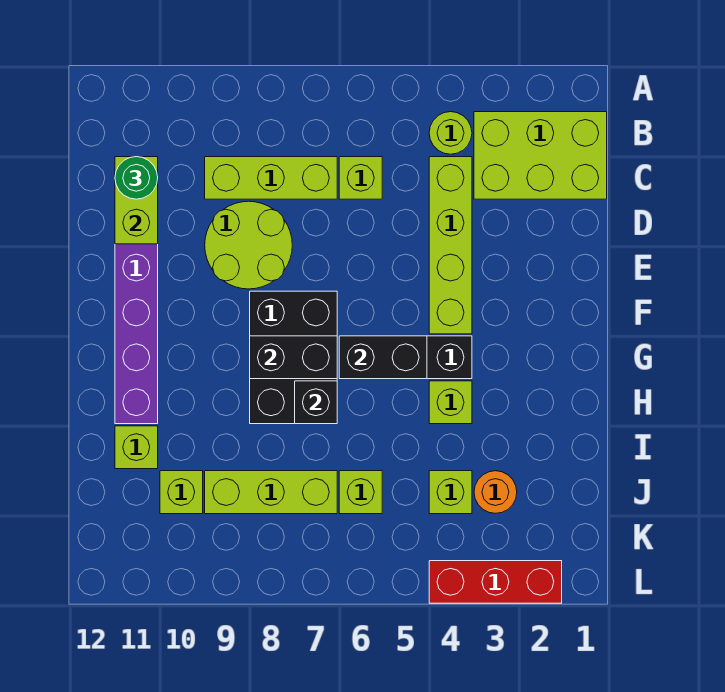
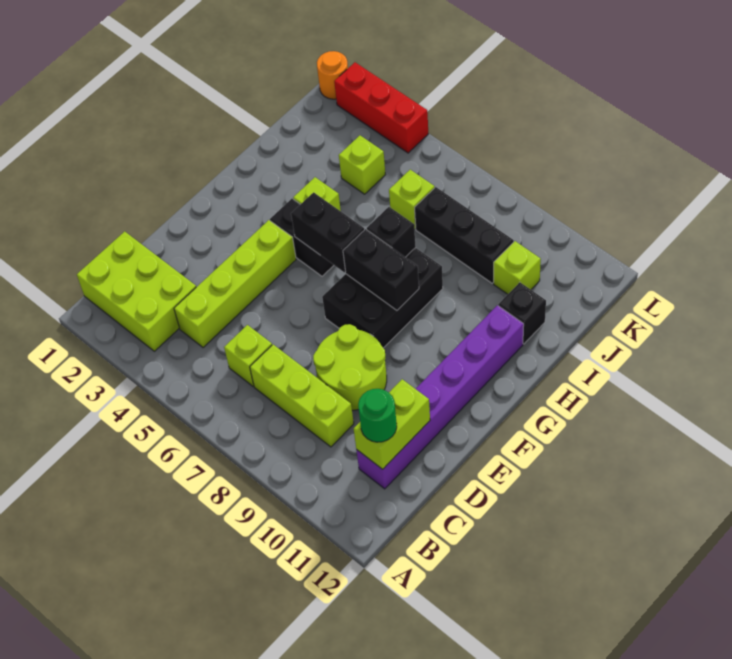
lime round brick B4 level 1 -> none
lime brick I11 level 1 -> black brick I11 level 1
orange round brick J3 level 1 -> orange round brick L1 level 1
lime brick J7:J9 level 1 -> black brick J7:J9 level 1

